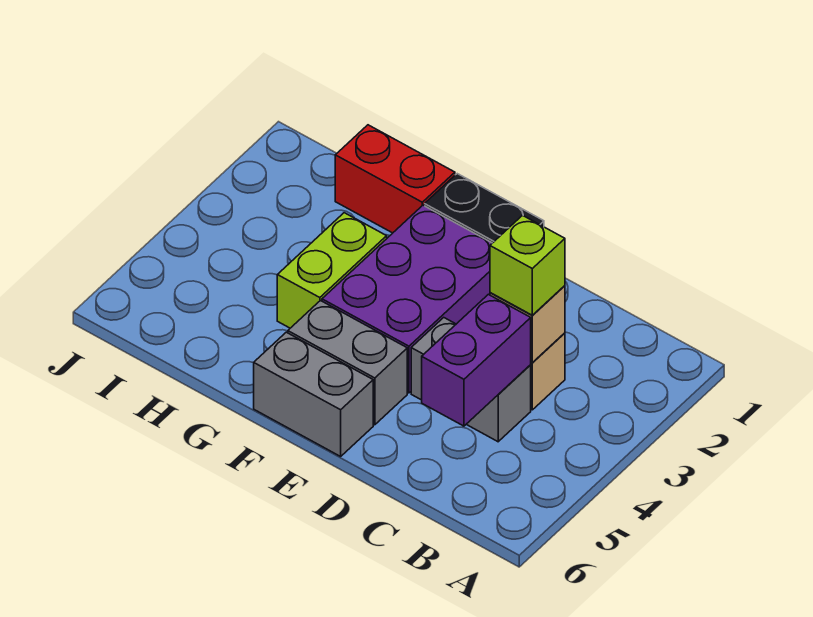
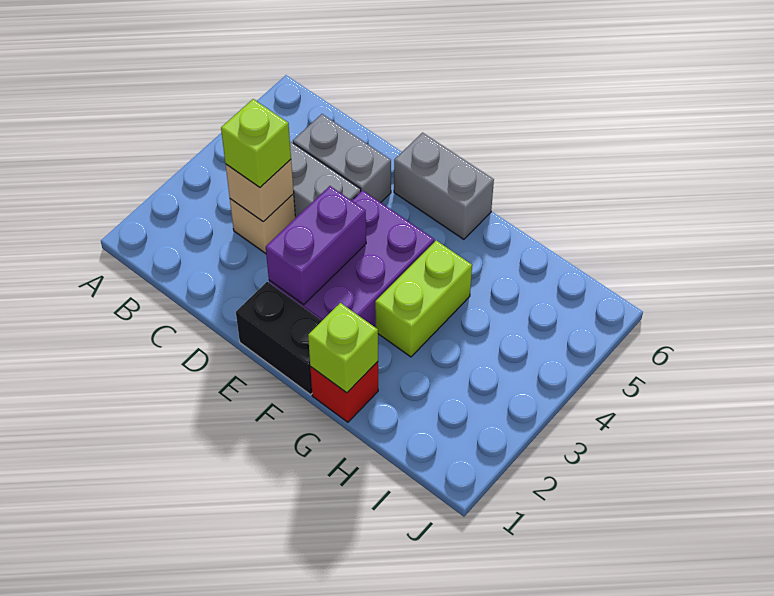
purple brick C4:C5 level 2 -> purple brick E2:E3 level 2
grey brick E5:F5 level 1 -> grey brick C5:D5 level 1
red brick G1:H1 level 1 -> red brick G1 level 1
none -> lime brick G1 level 2

